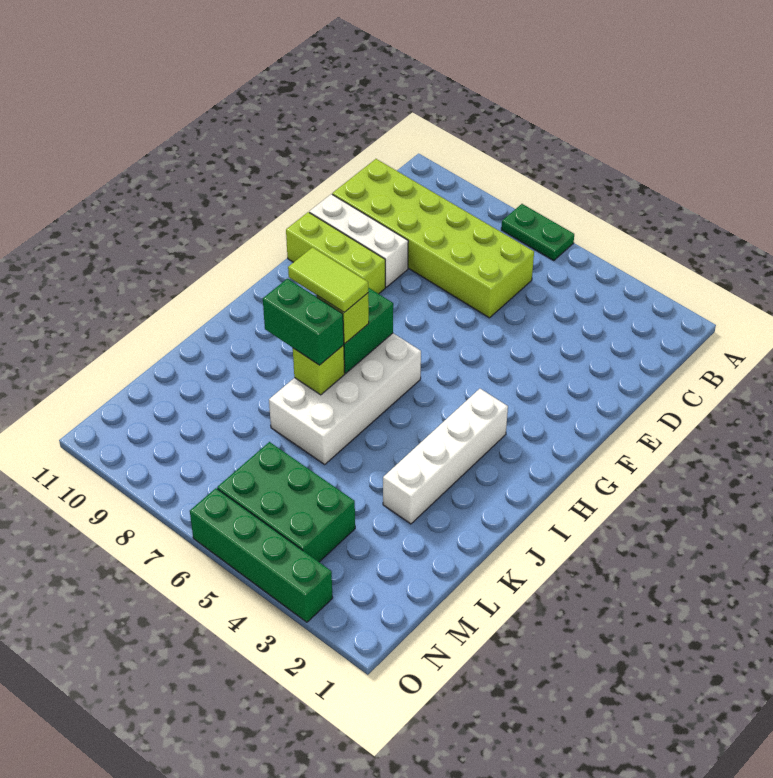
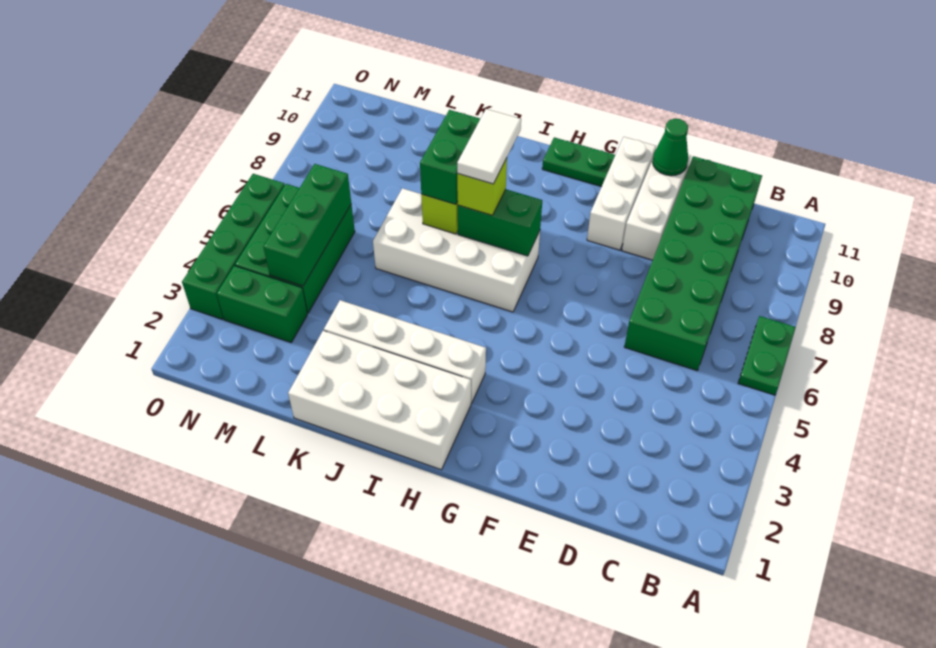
lime brick C6:D11 level 1 -> green brick C6:D11 level 1
none -> green cone E11 level 2
lime brick F9:F11 level 1 -> white brick F9:F11 level 1
none -> green plate G11:H11 level 1
none -> white brick H1:K2 level 1
lime tile I7:I8 level 4 -> white tile I7:I8 level 4
none -> green brick M3:N3 level 1
none -> green brick M4:M6 level 2

